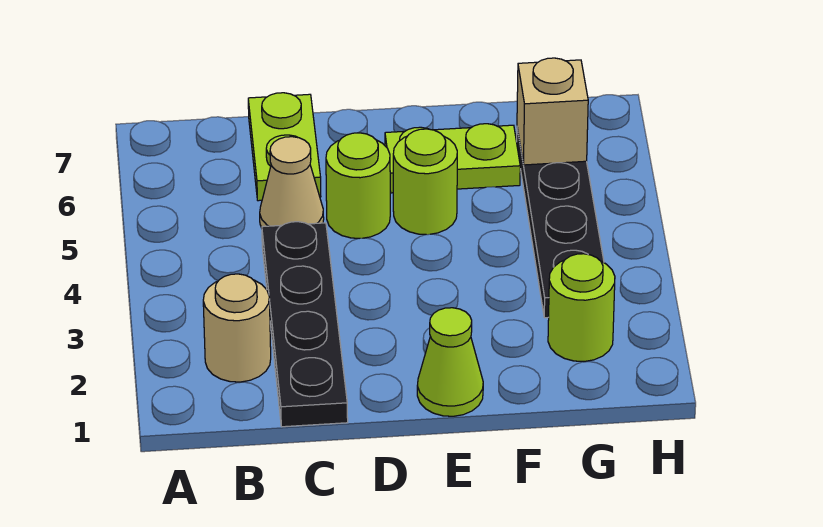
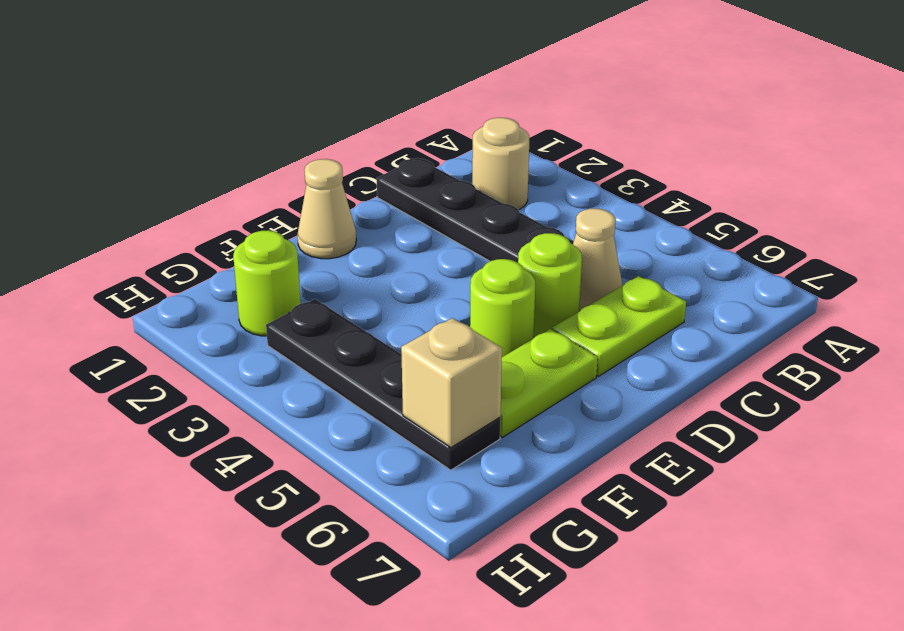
lime plate C6:C7 level 1 -> lime plate C6:D6 level 1
lime cone E1 level 1 -> tan cone E1 level 1

